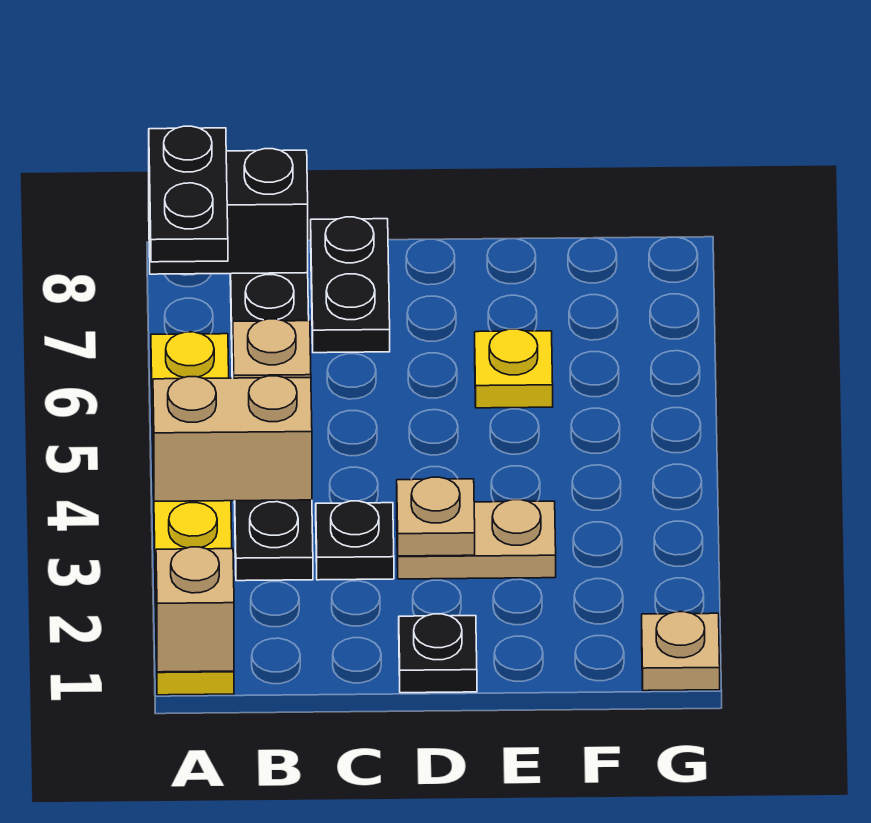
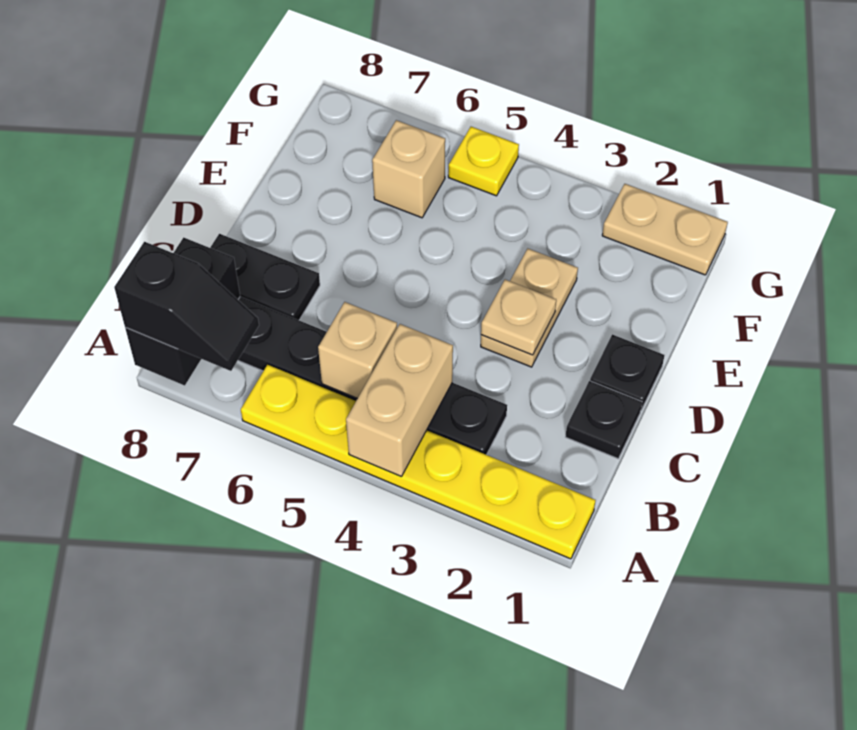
tan brick A1 level 2 -> tan brick F6 level 1
black plate A7:A8 level 3 -> black slope A7:A8 level 3 top 8
black plate C3 level 1 -> black plate C1 level 1
yellow plate E6 level 1 -> yellow plate G5 level 1
tan plate G1 level 1 -> tan plate G1:G2 level 1

